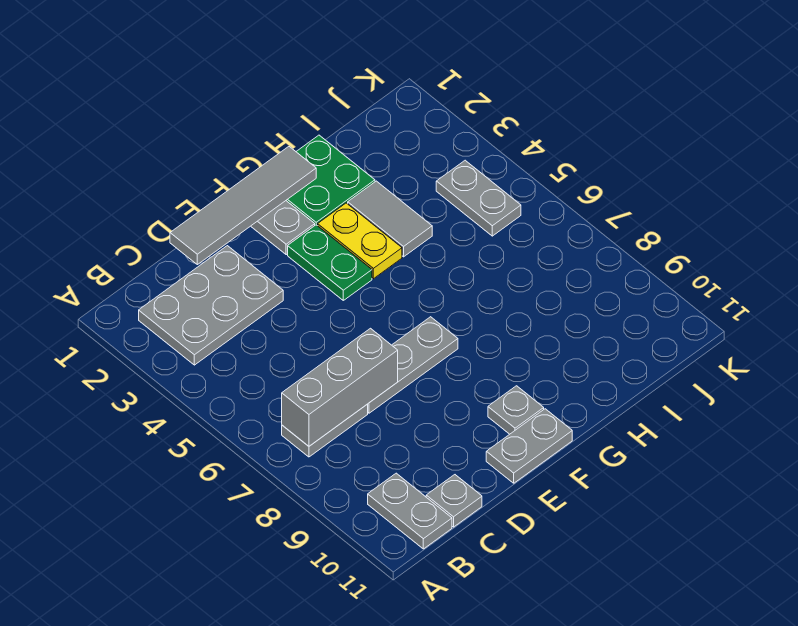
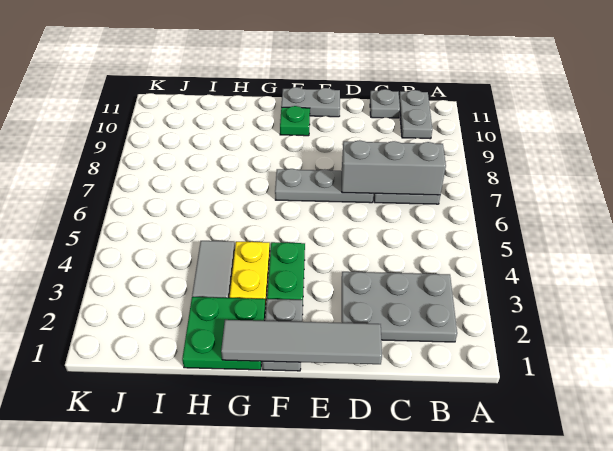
grey plate F10 level 1 -> green plate F10 level 1
grey plate J4:J5 level 1 -> none

